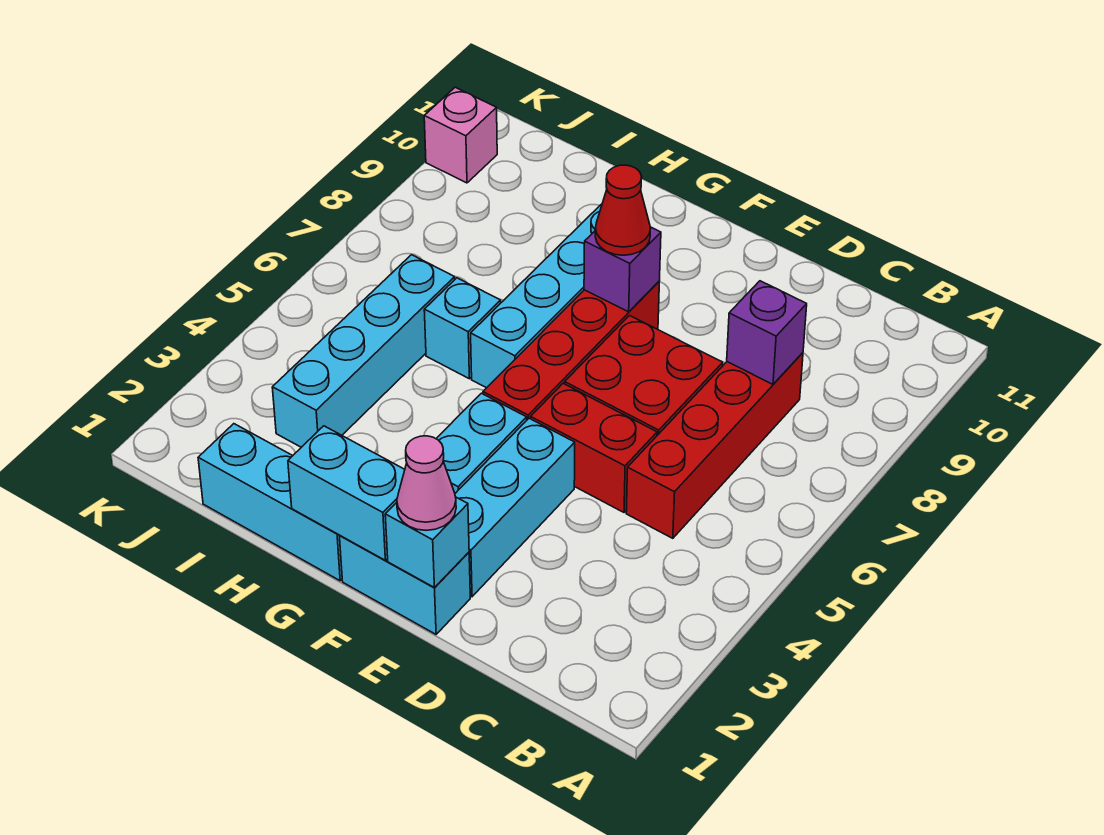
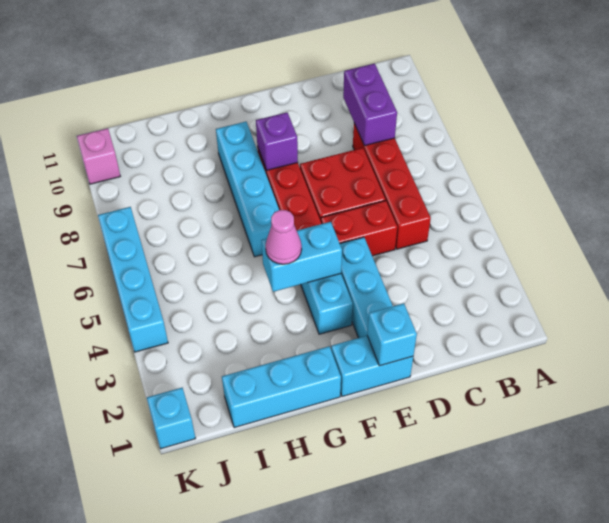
purple brick C8 level 2 -> purple brick C8:C9 level 2
pink cone E1 level 3 -> pink cone G4 level 3
cyan brick F1:G1 level 2 -> cyan brick F4:G4 level 2
red cone F8 level 3 -> none
cyan brick H6 level 1 -> cyan brick K1 level 1
cyan brick I3:I6 level 1 -> cyan brick K4:K7 level 1

